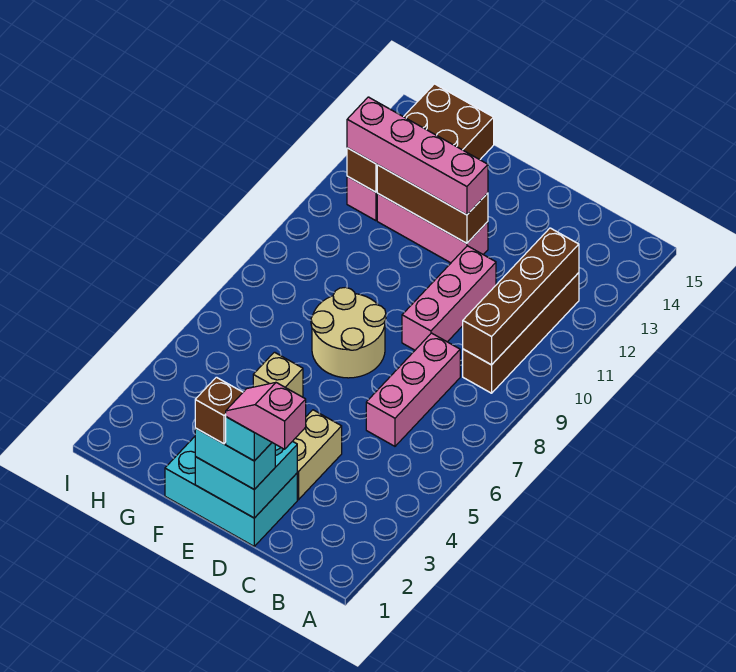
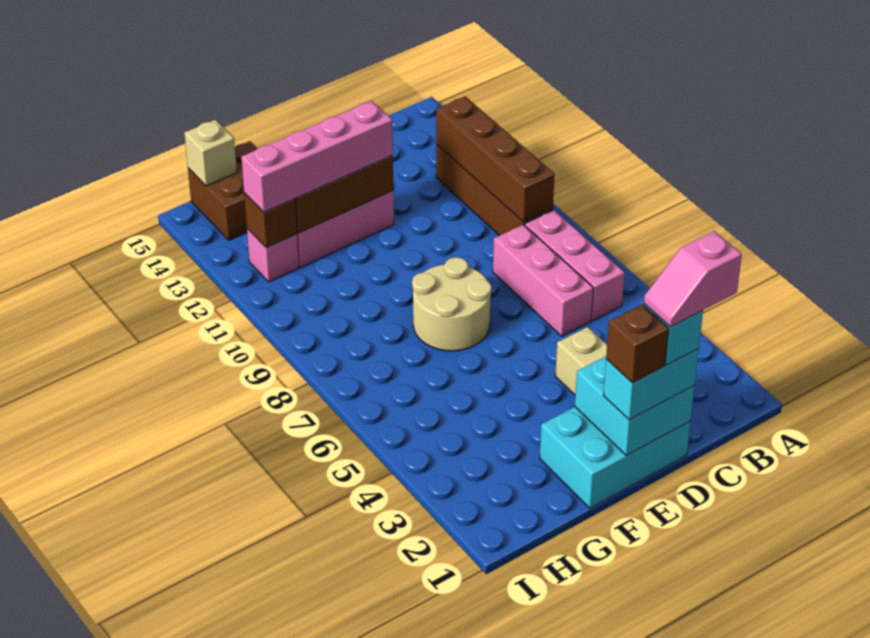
pink brick D9:D11 level 1 -> pink brick B6:B8 level 1
tan brick F5 level 1 -> tan brick H15 level 2

